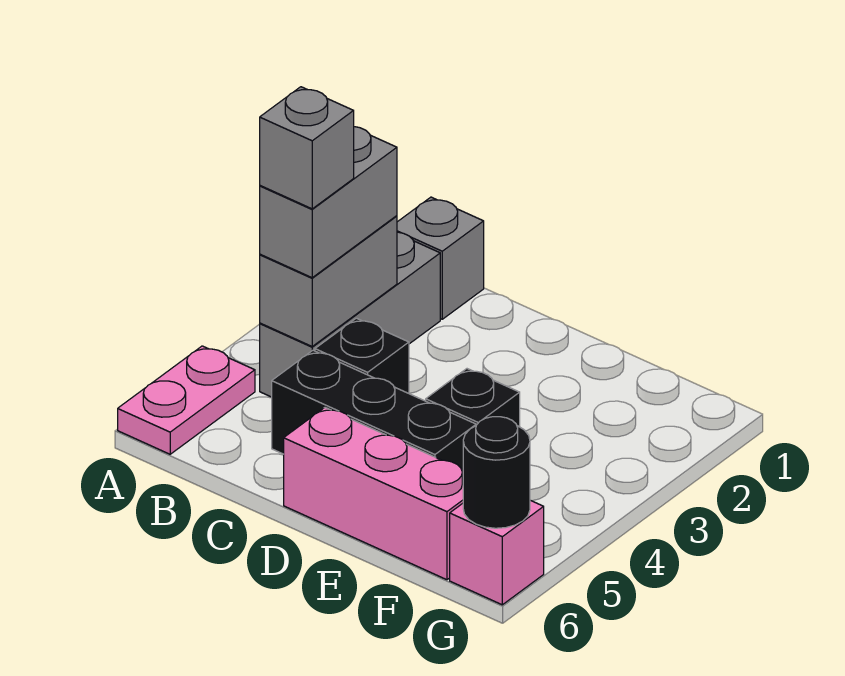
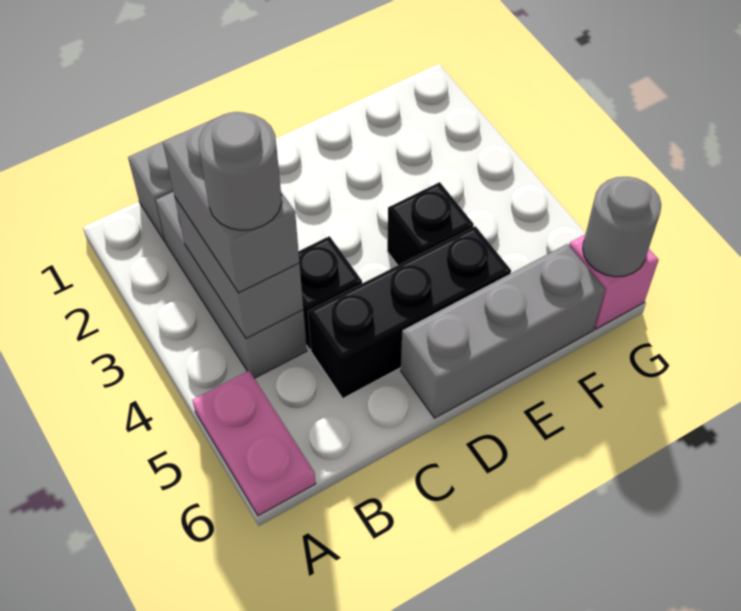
grey brick B4 level 4 -> grey round brick B4 level 4
pink brick D6:F6 level 1 -> grey brick D6:F6 level 1
black round brick G6 level 2 -> grey round brick G6 level 2

